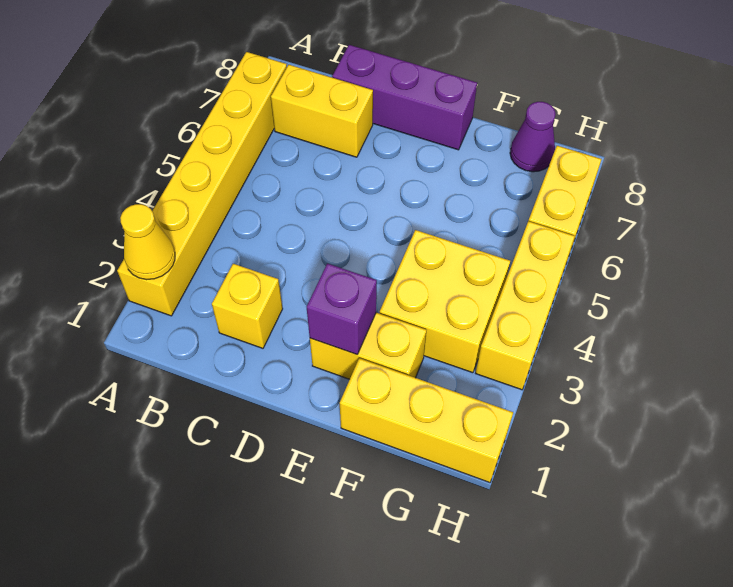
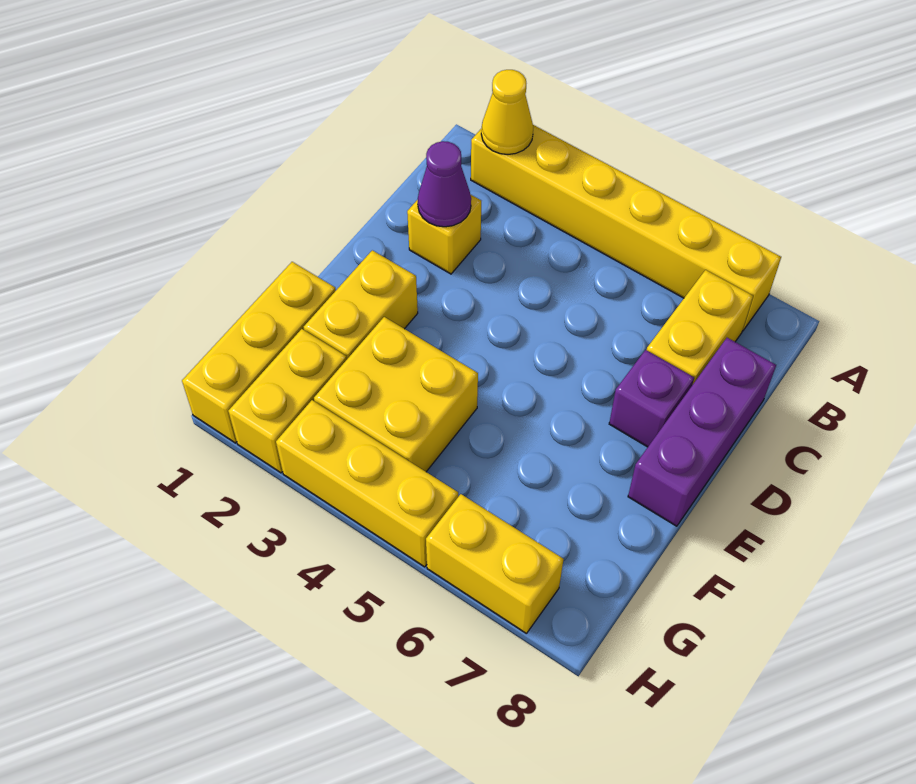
purple brick E2 level 2 -> purple brick D7 level 1
none -> yellow brick G2:H2 level 1
purple cone G8 level 1 -> purple cone C2 level 2

